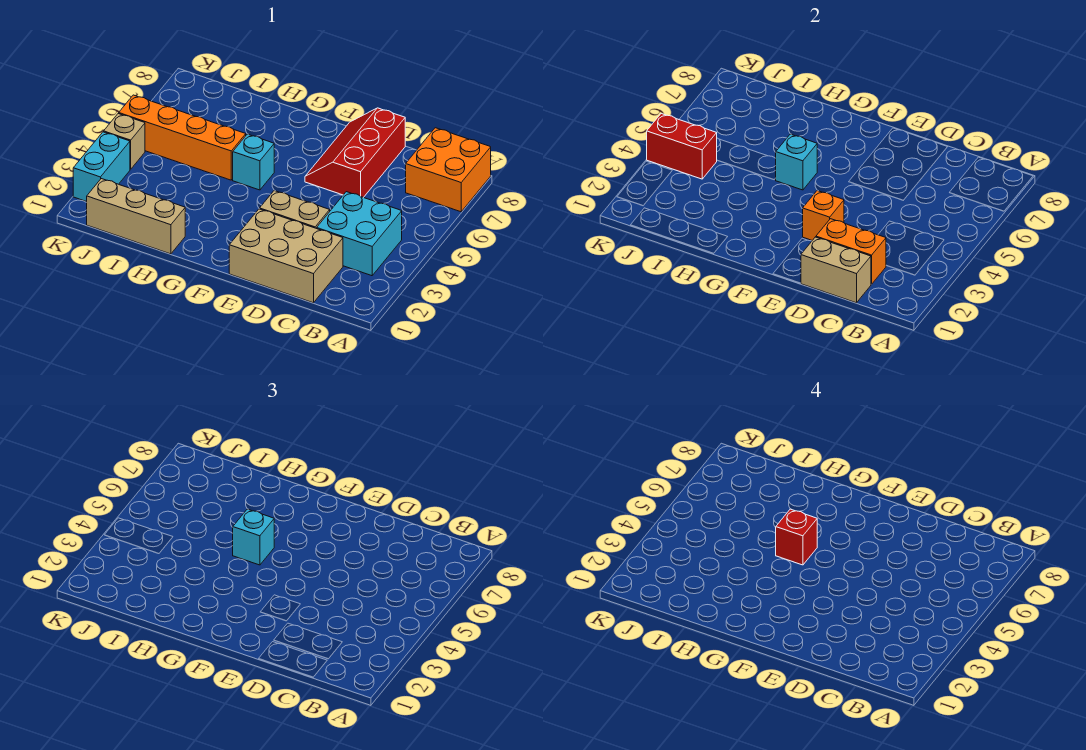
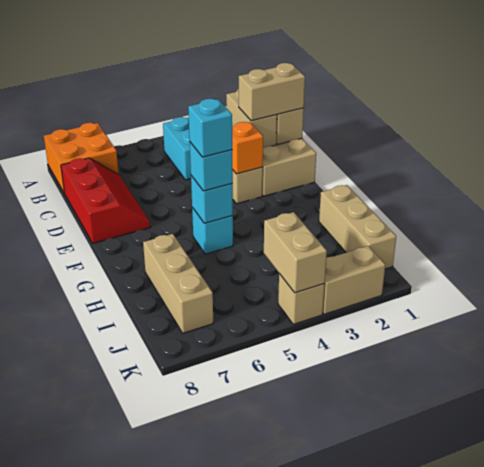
orange brick C2:D2 level 2 -> tan brick C2:D2 level 2
none -> tan brick D1:D2 level 3
red slope D6:E8 level 1 top D -> red slope C7:E8 level 1 top 8
red brick G5 level 4 -> cyan brick G5 level 4
orange brick H5:K5 level 1 -> none
none -> tan brick H7:J7 level 1
red brick J4:K4 level 2 -> tan brick J4:K4 level 2
cyan brick K2:K3 level 1 -> tan brick K2:K3 level 1

